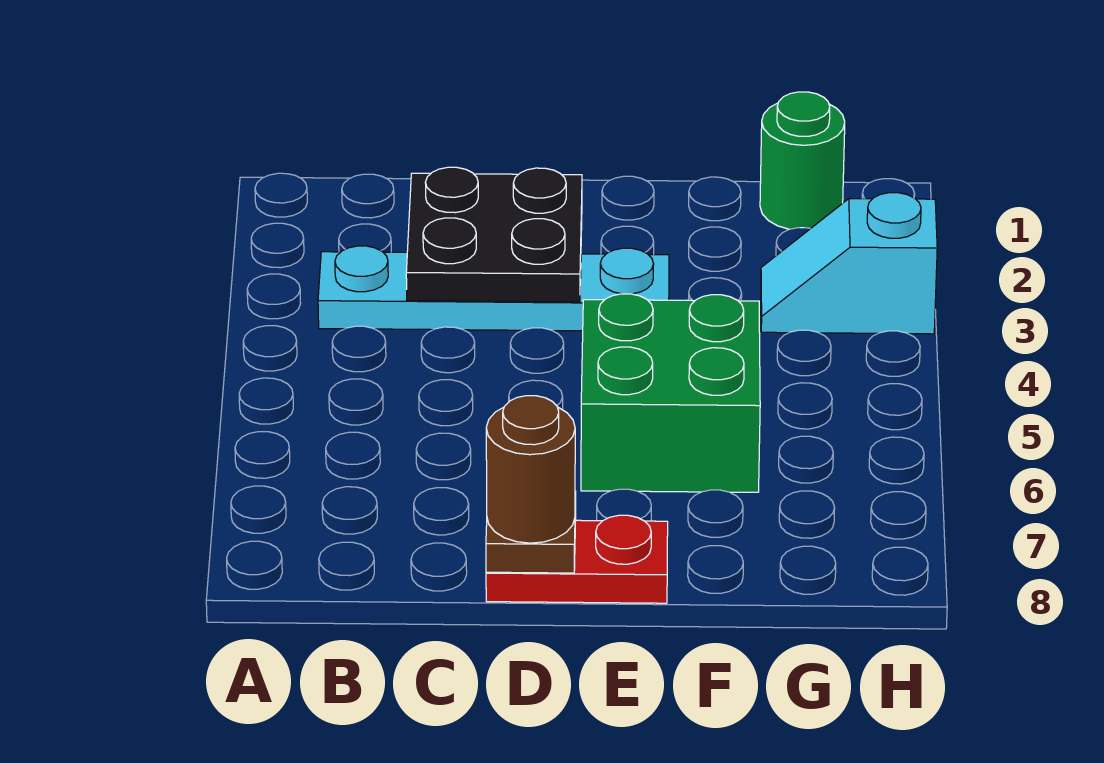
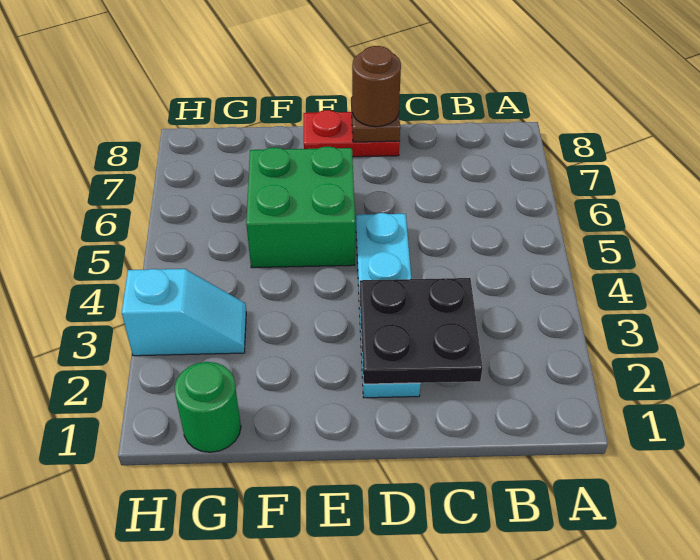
cyan plate B3:E3 level 1 -> cyan plate D2:D5 level 1

